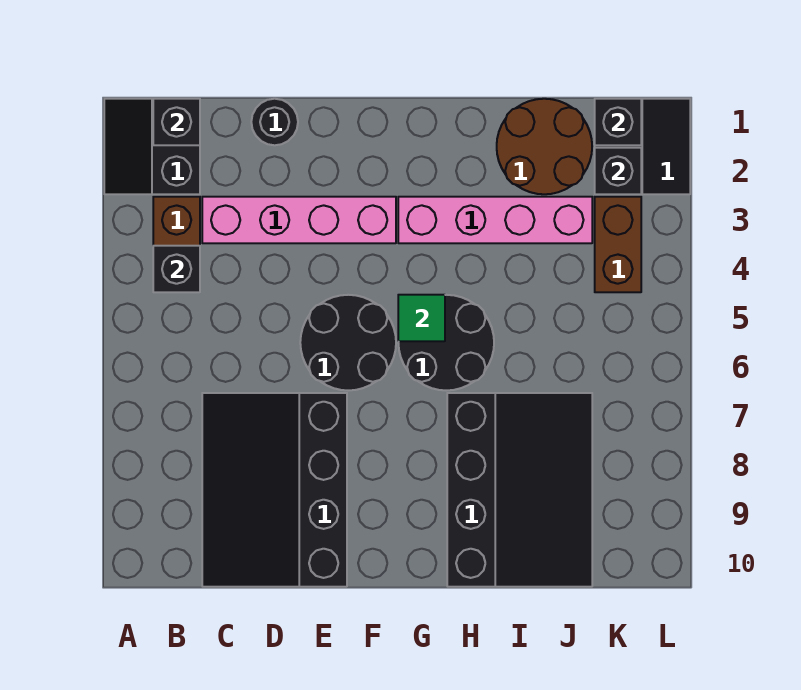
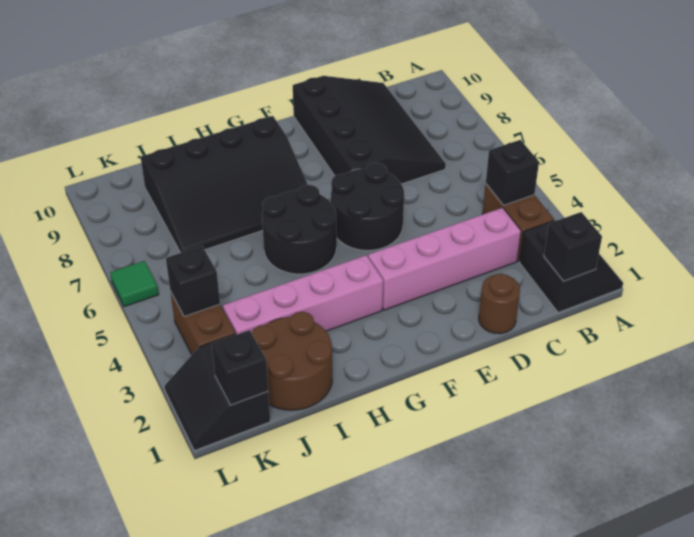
black round brick D1 level 1 -> brown round brick D1 level 1
green tile G5 level 2 -> green tile L6 level 1
black slope H7:J10 level 1 top H -> black slope G7:J9 level 1 top 9
black brick K2 level 2 -> black brick K4 level 2

